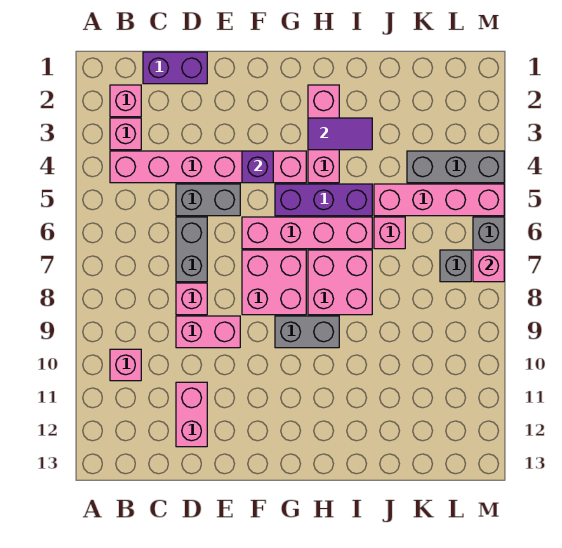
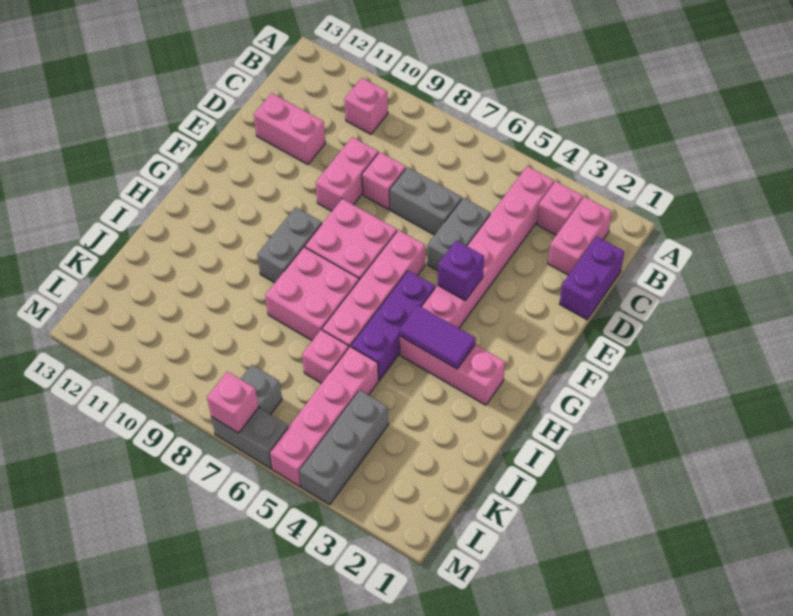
pink brick B2 level 1 -> pink brick B2:C2 level 1
purple tile H3:I3 level 2 -> purple tile H3:H4 level 2

